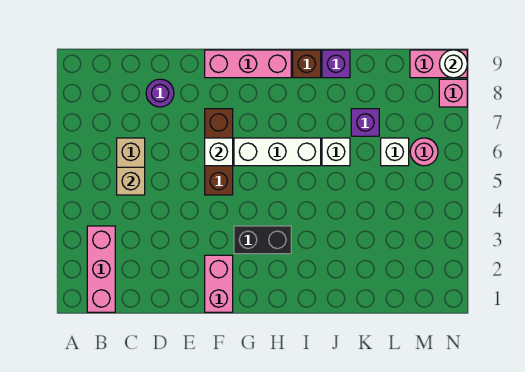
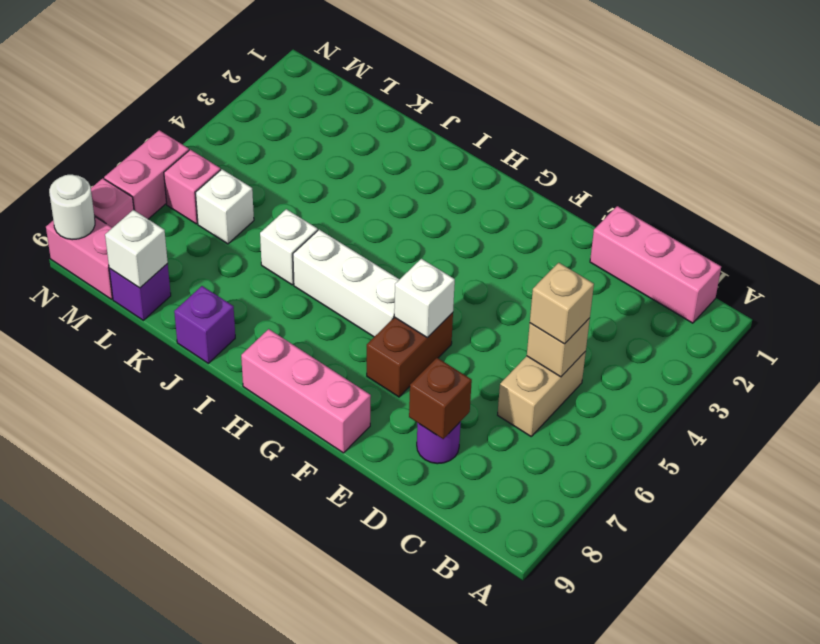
pink brick B1:B3 level 1 -> pink brick B1:D1 level 1
none -> tan brick C5 level 3
pink brick F1:F2 level 1 -> pink brick N6:N7 level 1
brown brick F5:F7 level 1 -> brown brick F6:F7 level 1
black brick G3:H3 level 1 -> none
brown brick I9 level 1 -> brown brick D8 level 2
purple brick K7 level 1 -> purple brick L9 level 1
none -> white brick L9 level 2
pink round brick M6 level 1 -> pink brick M6 level 1

